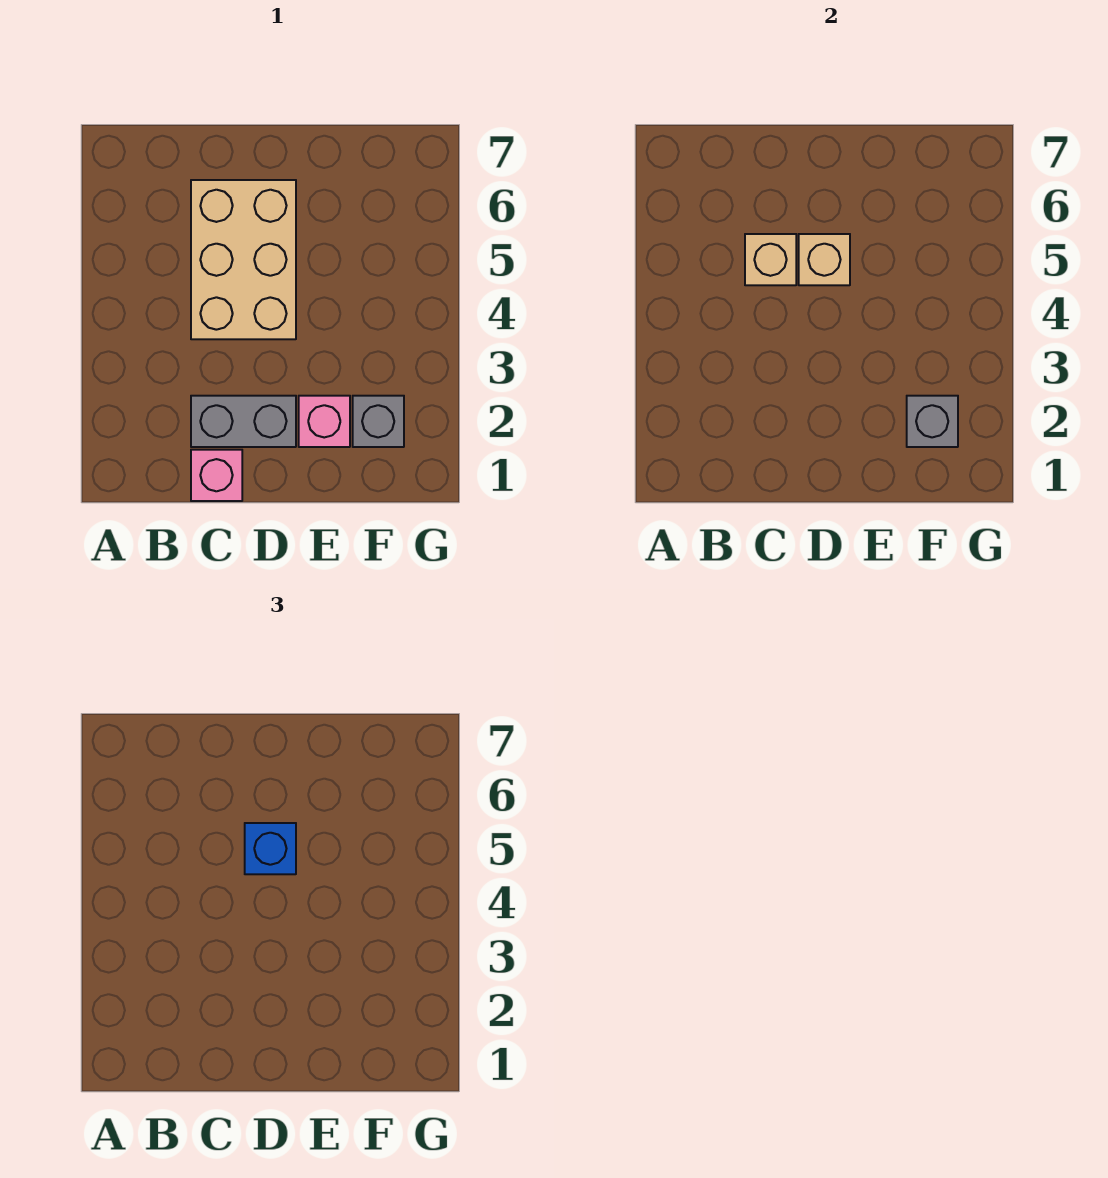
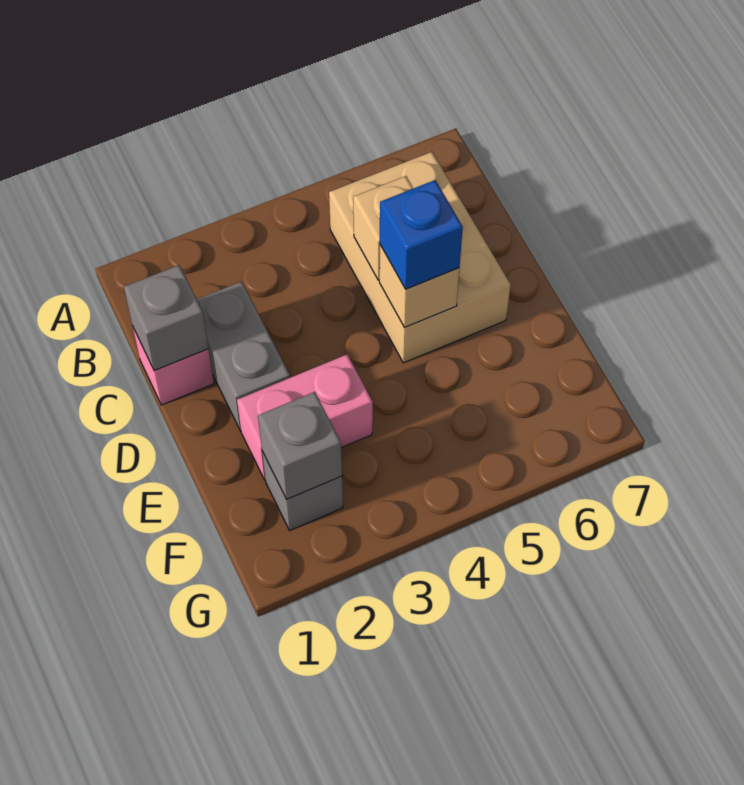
none -> grey brick C1 level 2
tan brick C4:D6 level 1 -> tan brick B5:D6 level 1
pink brick E2 level 1 -> pink brick E2:E3 level 1

